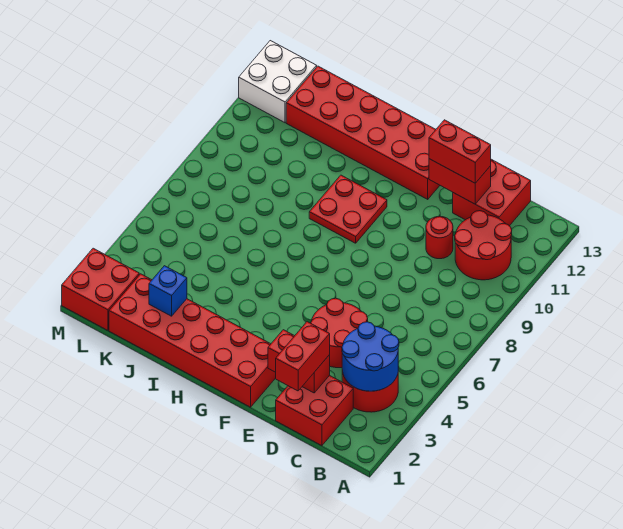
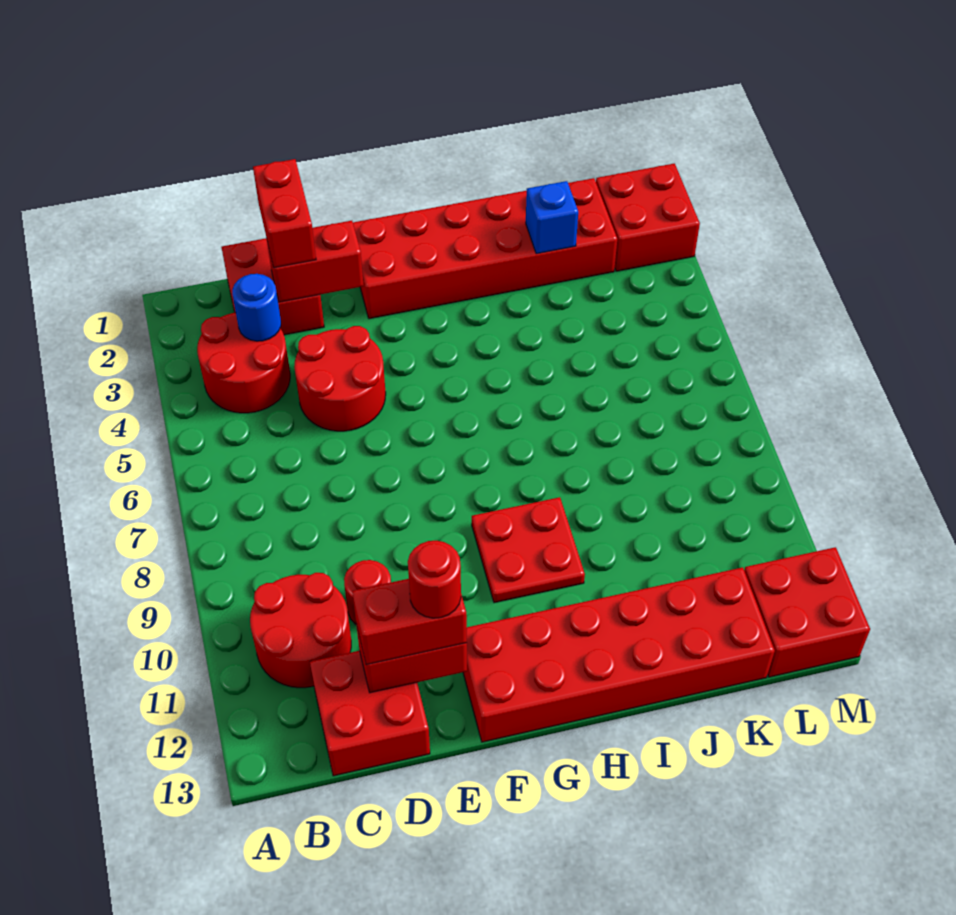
blue round brick B3:C4 level 2 -> blue round brick C3 level 2
none -> red round brick E12 level 4
white brick L12:M13 level 1 -> red brick L12:M13 level 1

